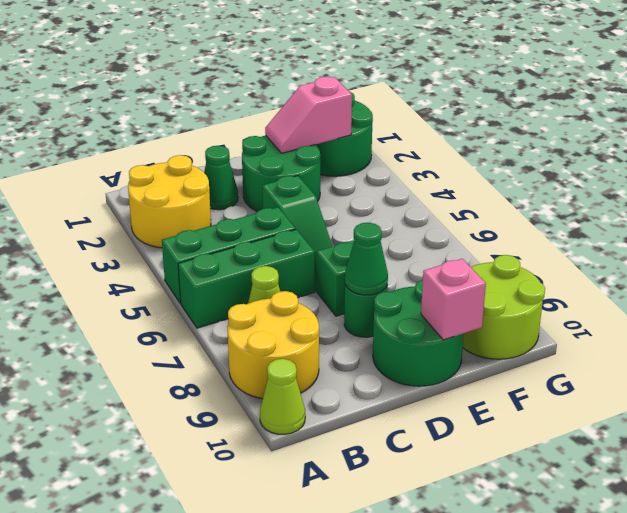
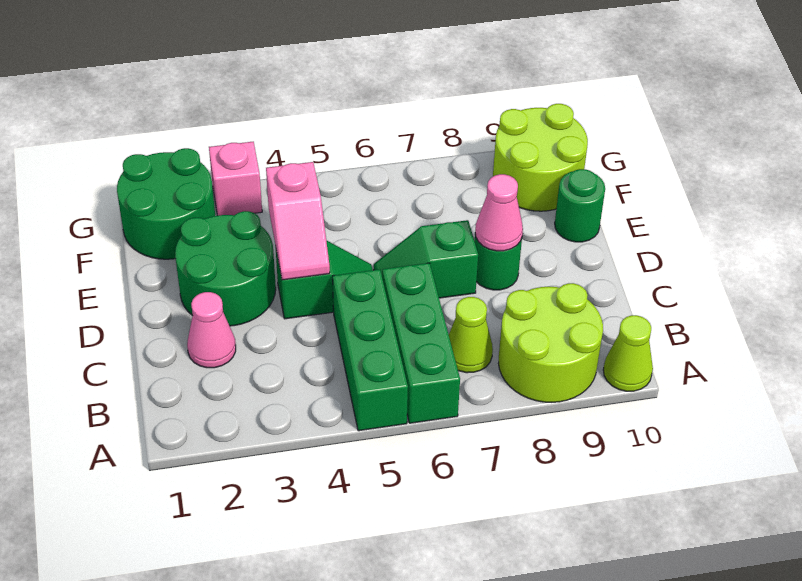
yellow round brick A2:B3 level 1 -> none
yellow round brick A8:B9 level 1 -> lime round brick A8:B9 level 1
green cone C2 level 1 -> pink cone C2 level 1
green cone D8 level 2 -> pink cone D8 level 2
green round brick D9:E10 level 1 -> green round brick E10 level 1
pink slope E2:F2 level 2 top F -> pink slope D4:E4 level 2 top E
pink brick E10 level 2 -> pink brick G3 level 1

